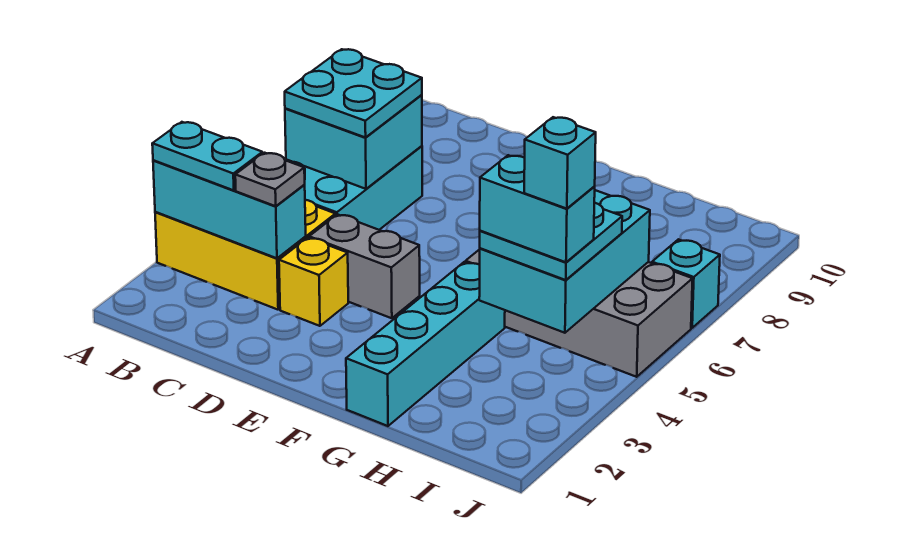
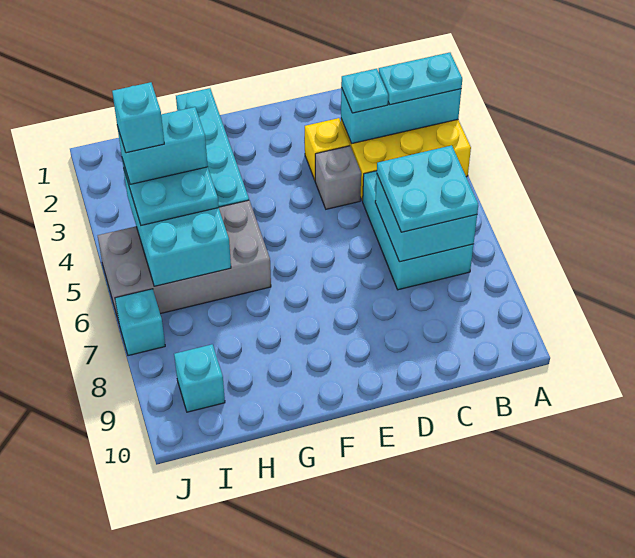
grey plate C3 level 3 -> cyan plate C3 level 3
grey brick D4:E4 level 1 -> grey brick D4 level 1
none -> cyan brick I9 level 1

